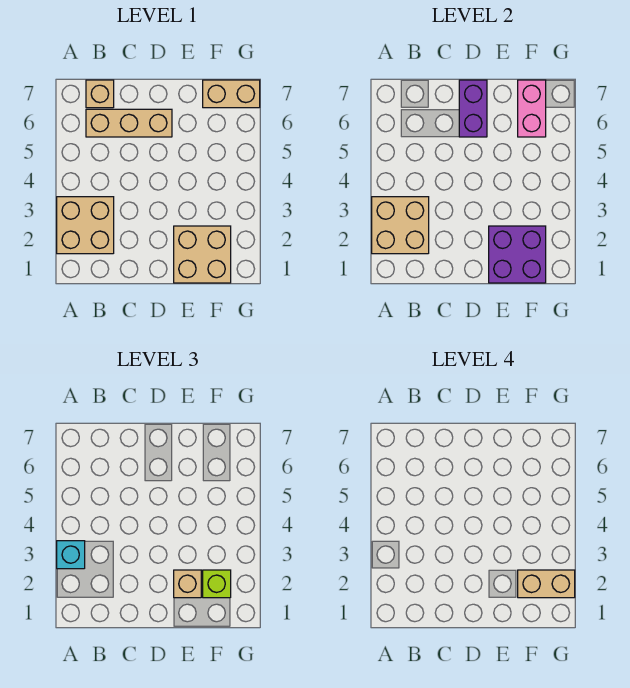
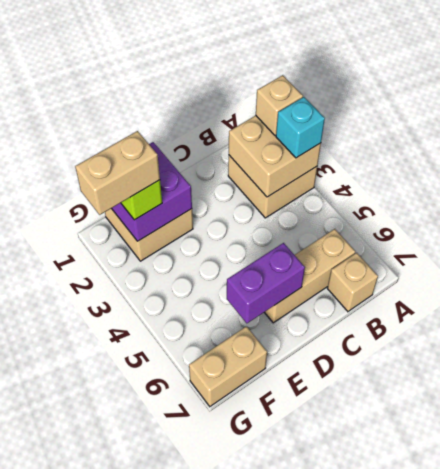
purple brick D6:D7 level 2 -> purple brick D6:E6 level 2
tan brick E2 level 3 -> tan brick A2 level 3
pink brick F6:F7 level 2 -> none

